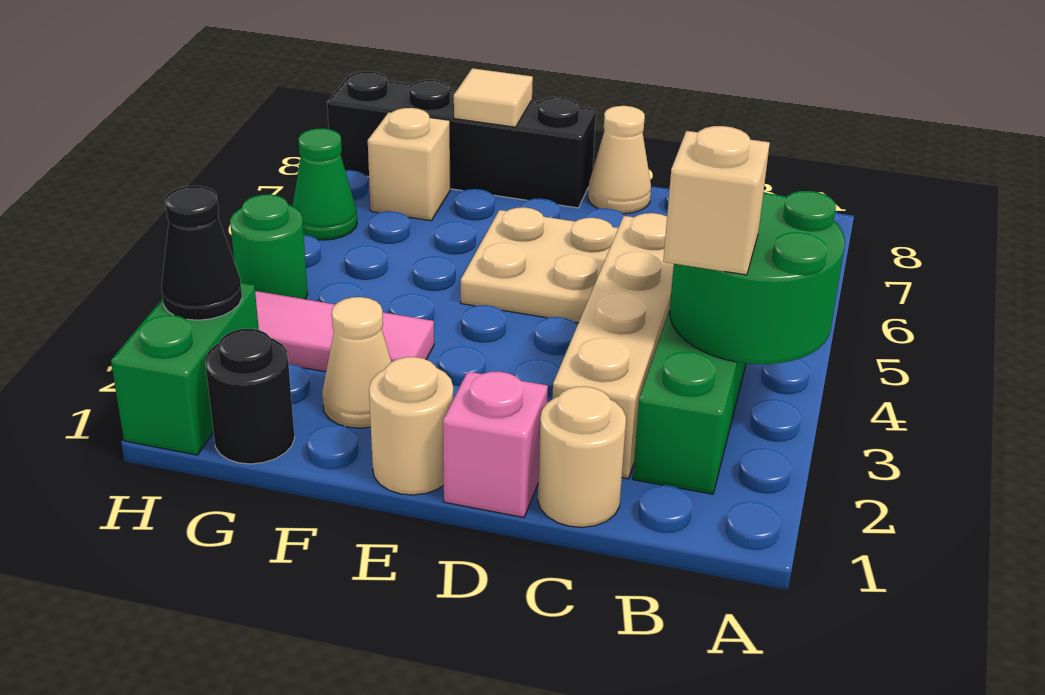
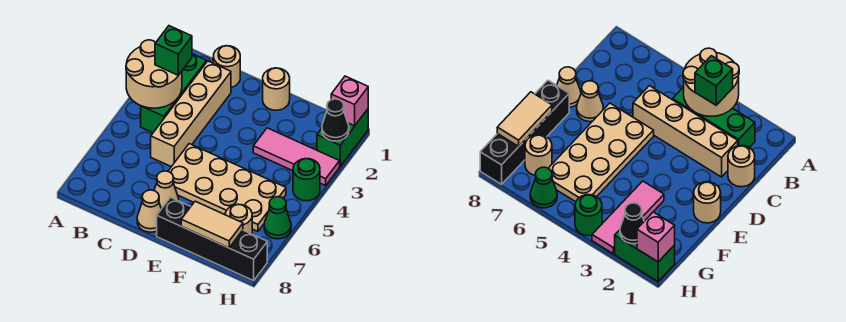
green round brick A3:B4 level 2 -> tan round brick A3:B4 level 2
tan brick B3 level 3 -> green brick B3 level 3
pink brick D1 level 1 -> pink brick H1 level 2
tan plate D5:E6 level 1 -> tan plate D5:G6 level 1
tan cone F2 level 1 -> tan cone D7 level 1
tan tile F8 level 2 -> tan tile F8:G8 level 2
black round brick G1 level 1 -> none
tan brick G7 level 1 -> tan round brick G7 level 1

